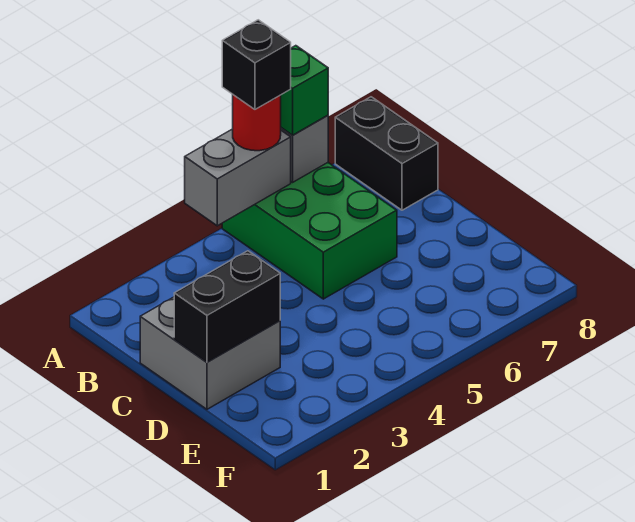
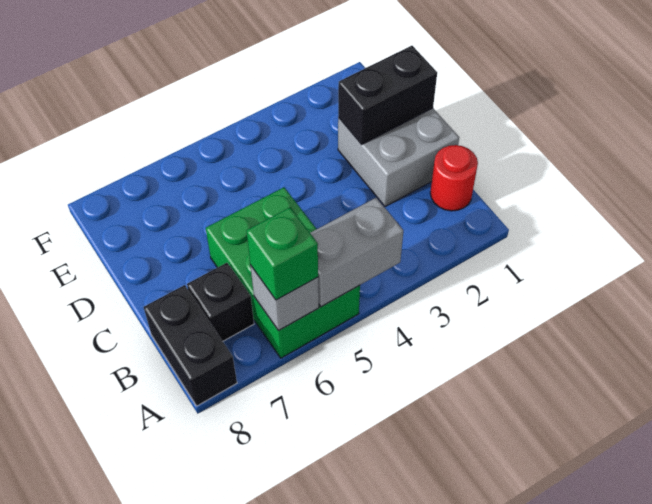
red round brick A5 level 3 -> red round brick B1 level 1
black brick A5 level 4 -> black brick B7 level 1

